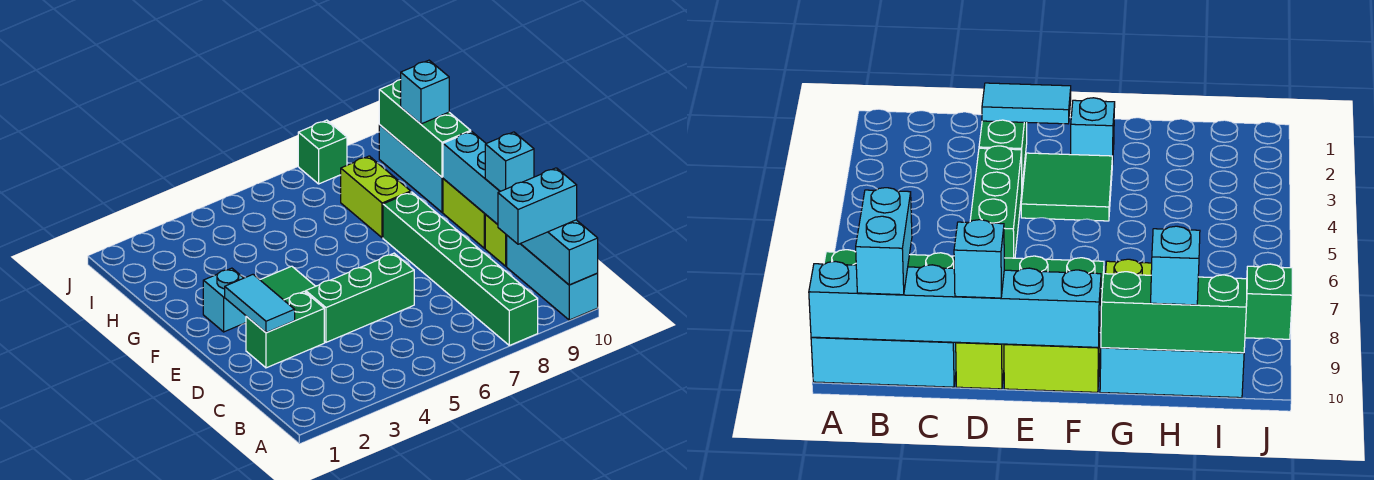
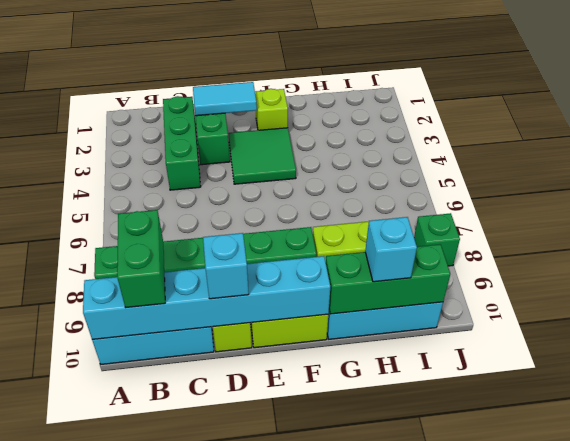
cyan brick B9:B10 level 3 -> green brick B9:B10 level 3
green brick D4:D6 level 1 -> green brick C2:C4 level 1
cyan brick F2 level 1 -> lime brick F2 level 1

